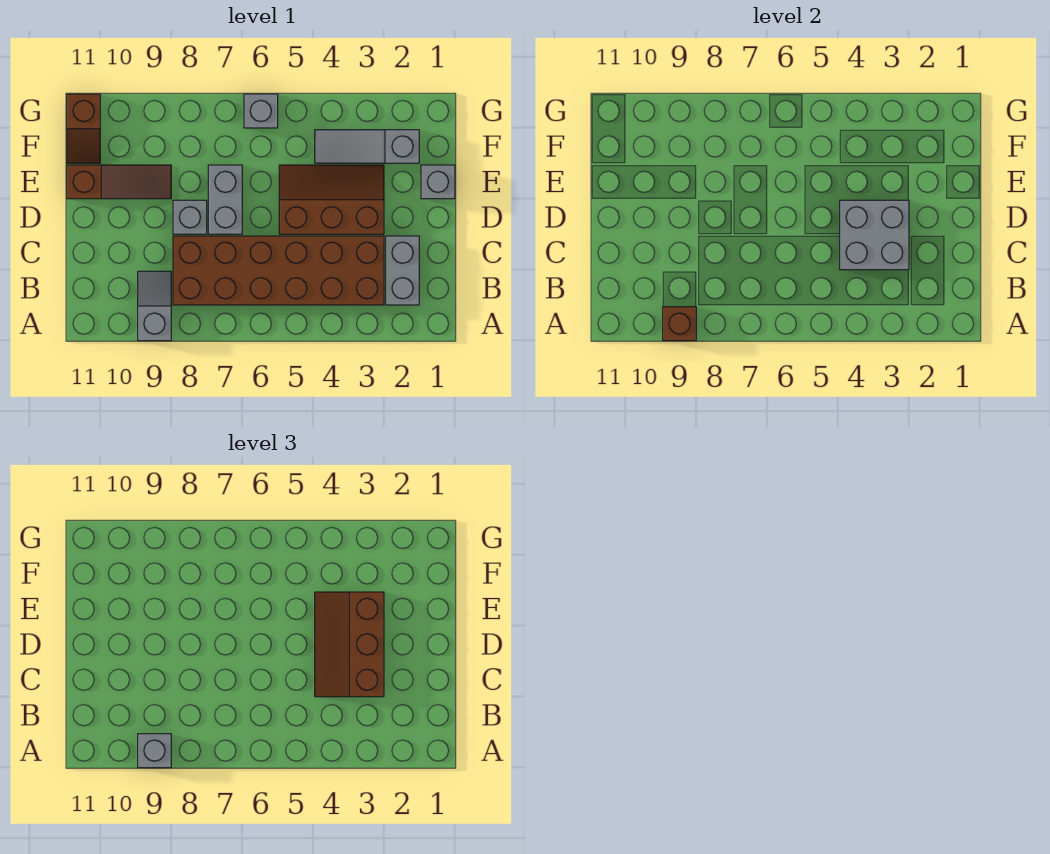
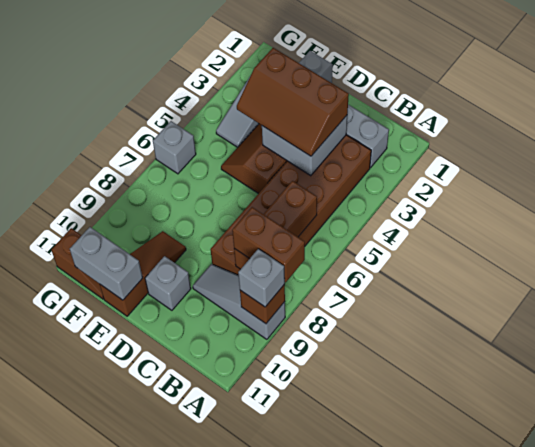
none -> brown brick A8:B8 level 3
grey slope A9:B9 level 1 top A -> grey slope A9:C9 level 1 top A
none -> brown brick B6:B8 level 2
grey brick D7:E7 level 1 -> grey brick E11:F11 level 2
grey brick D8 level 1 -> grey brick D10 level 1

